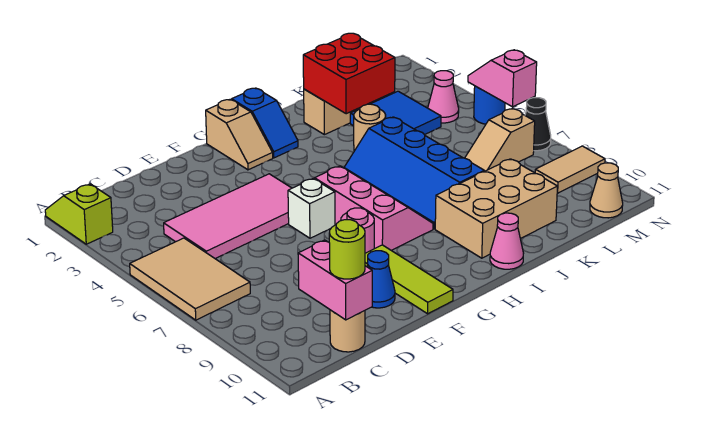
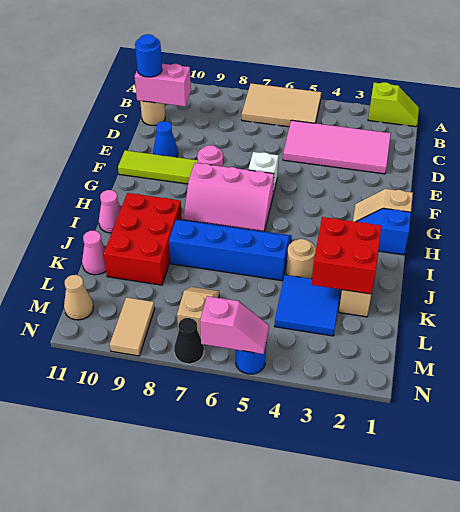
pink tile C4:F5 level 1 -> pink tile C2:D5 level 1
lime round brick C11 level 3 -> blue round brick C11 level 3
tan brick I9:K10 level 1 -> red brick I9:K10 level 1
pink cone M4 level 1 -> pink cone K11 level 1

